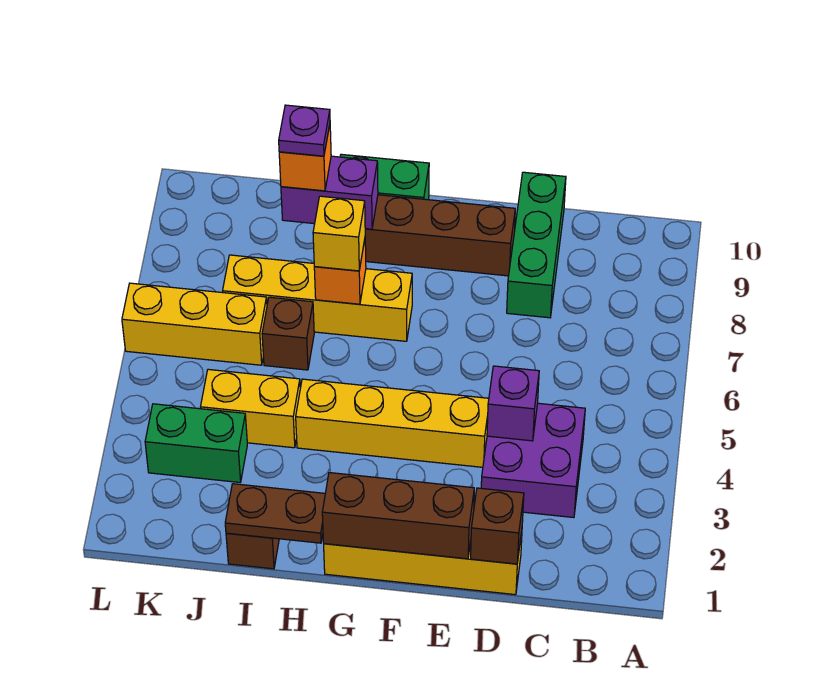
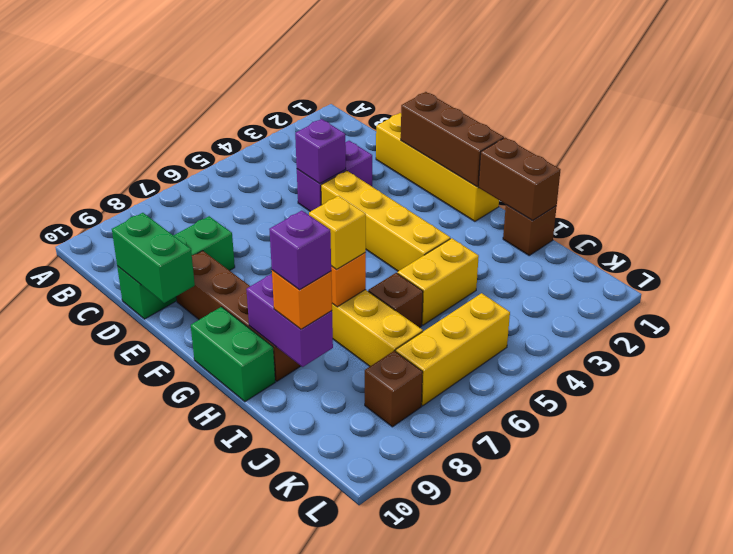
purple brick C3:D4 level 1 -> purple brick D3:D4 level 1
brown brick D1 level 2 -> brown brick K8 level 1
brown plate H1:I1 level 2 -> brown brick H1:I1 level 2
yellow brick I4:J4 level 1 -> yellow brick I4:I5 level 1
purple plate I9 level 4 -> purple brick I9 level 4
green brick J3:K3 level 1 -> green brick D10:E10 level 2
yellow brick J6:L6 level 1 -> yellow brick K5:K7 level 1

